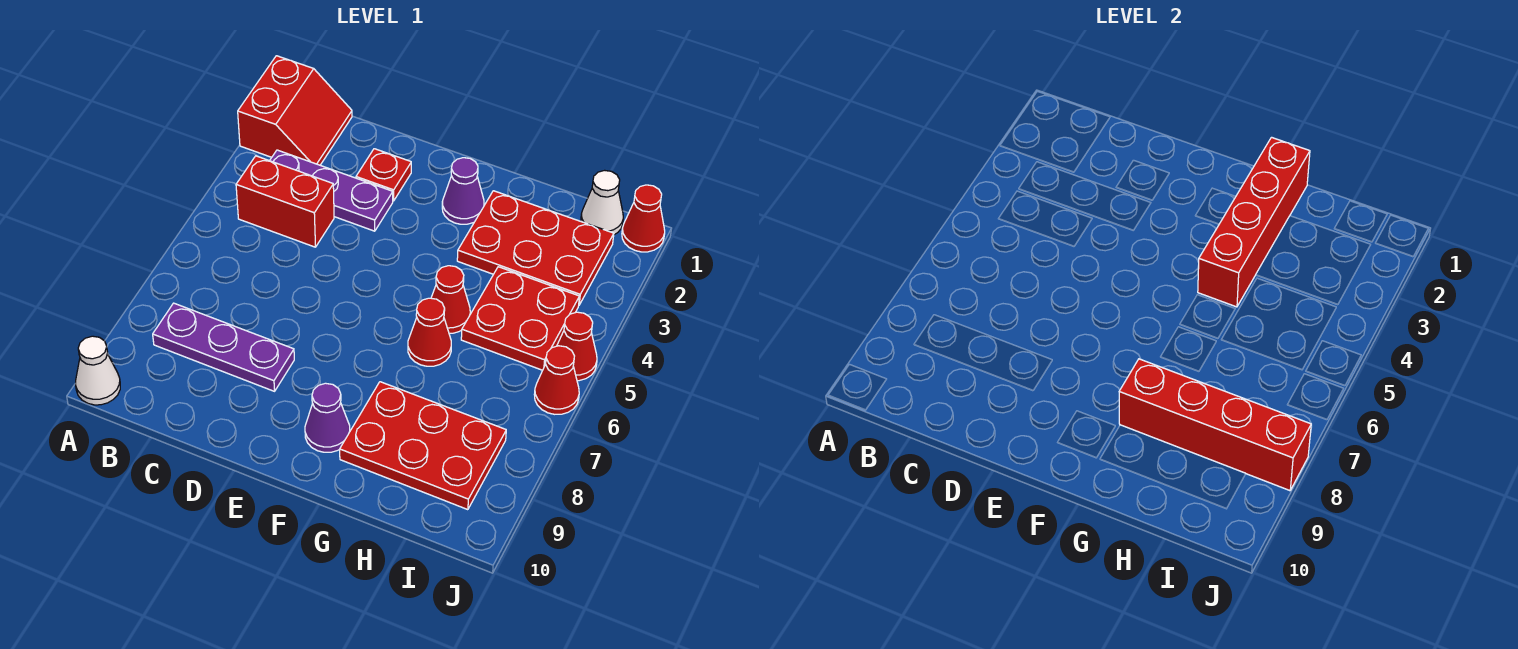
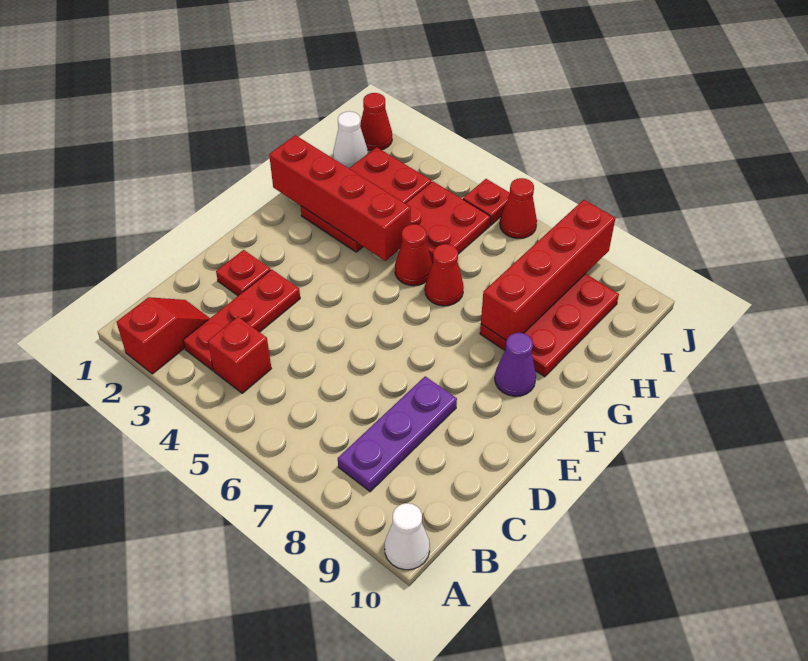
red slope A1:B2 level 1 top A -> red slope A2:B2 level 1 top A
purple plate B3:D3 level 1 -> red plate B3:D3 level 1
red brick B4:C4 level 1 -> red brick B4 level 1
purple cone F2 level 1 -> none
red cone J5 level 1 -> red plate J5 level 1

